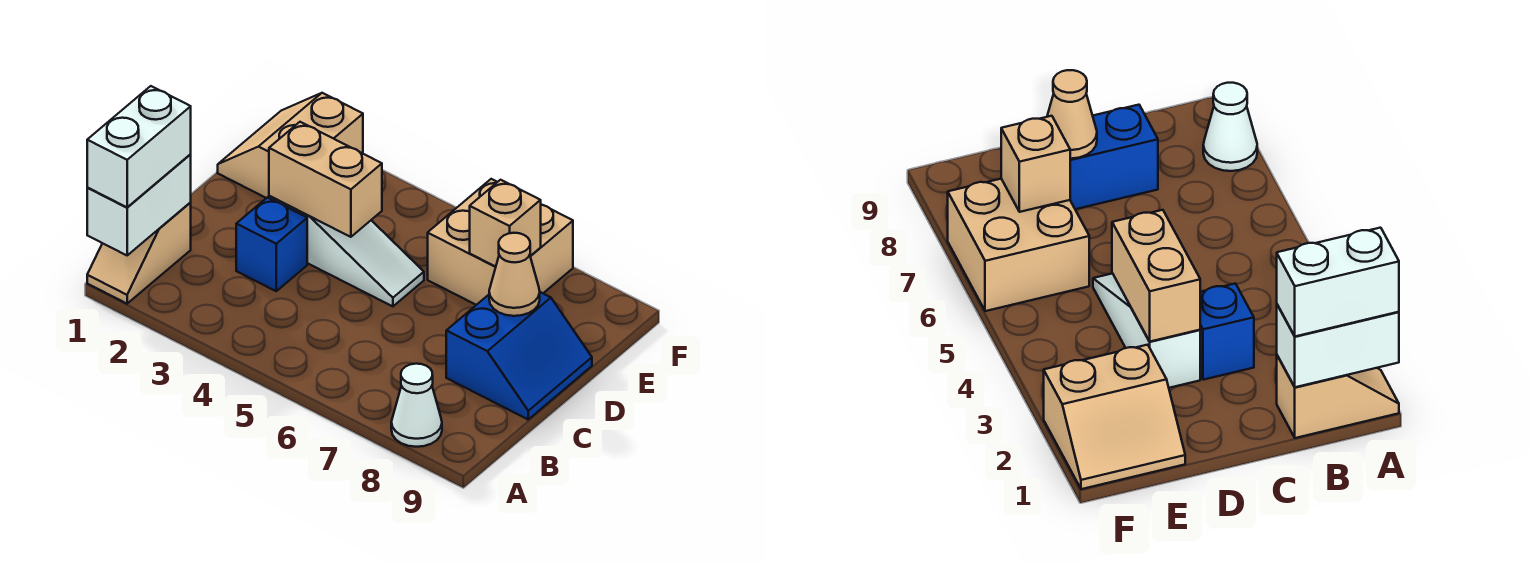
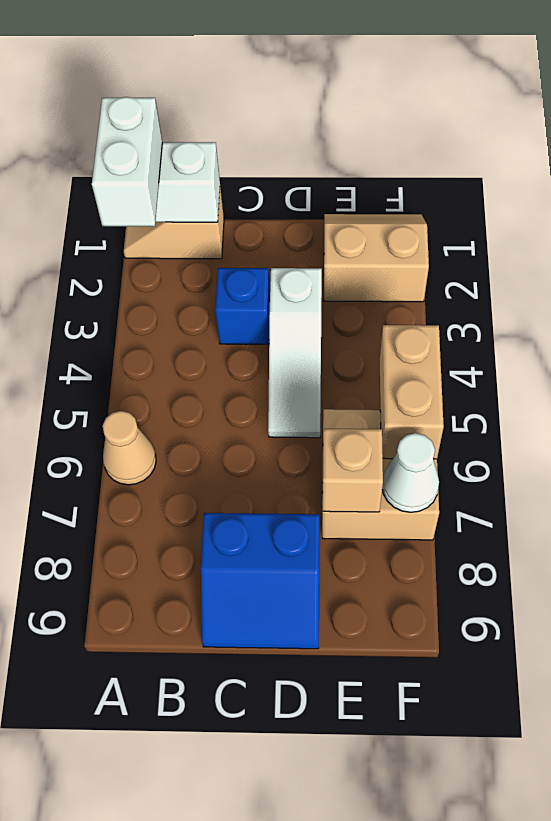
white brick A1:B1 level 3 -> white brick A1:A2 level 3
white cone A8 level 1 -> white cone F7 level 2
tan brick D3:D4 level 2 -> tan brick F5:F6 level 2
tan cone D8 level 2 -> tan cone A6 level 1

